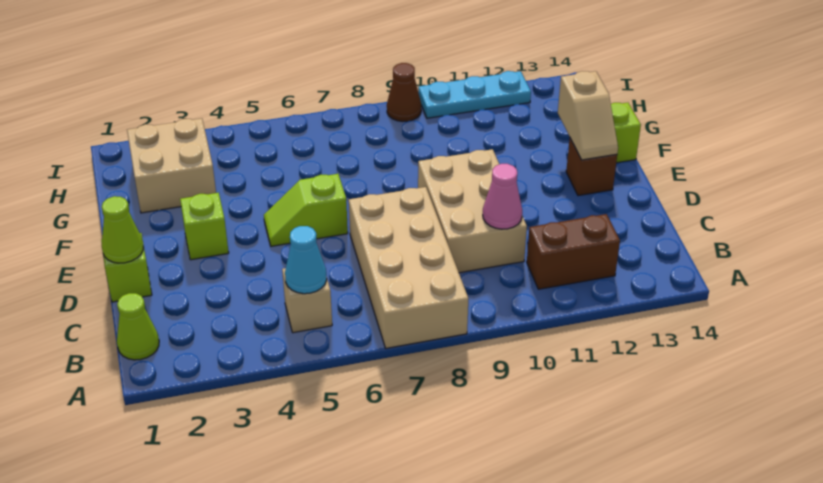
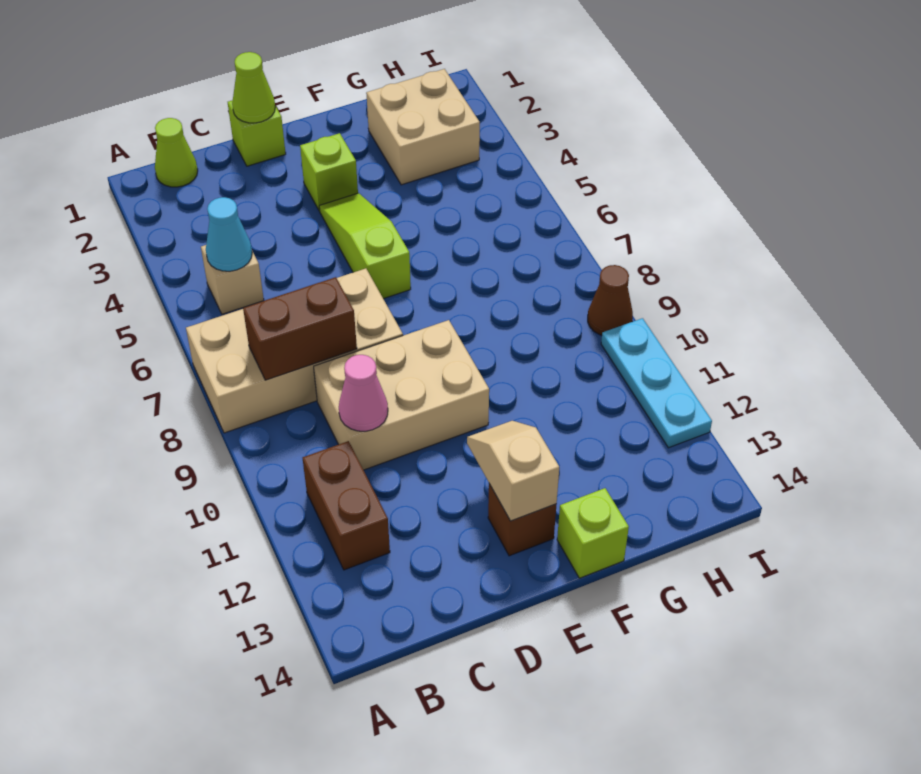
none -> brown brick B8:C8 level 2
lime slope E5:E6 level 1 top 6 -> lime slope E4:E6 level 1 top 6
tan slope E13:F13 level 2 top F -> tan slope E12:E13 level 2 top 13

